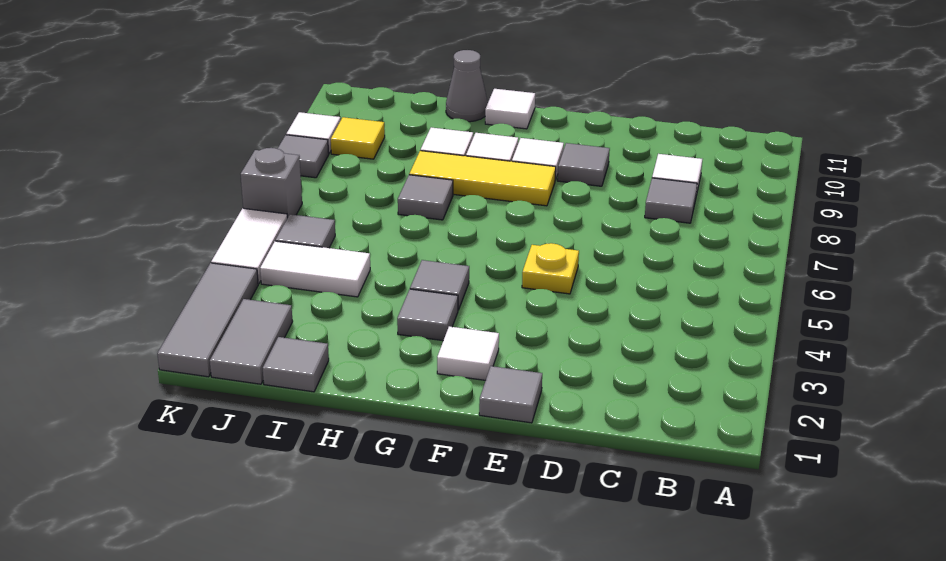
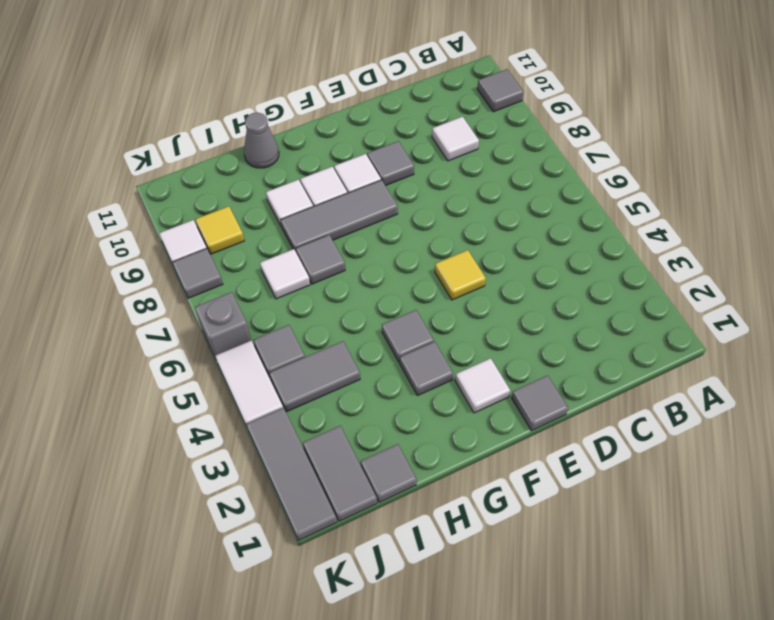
grey tile C8 level 1 -> grey tile A10 level 1
yellow plate E5 level 1 -> yellow tile E5 level 1
yellow tile F8:H8 level 1 -> grey tile F8:H8 level 1
white tile G11 level 1 -> white tile I7 level 1
white tile I4:J4 level 1 -> grey tile I4:J4 level 1

